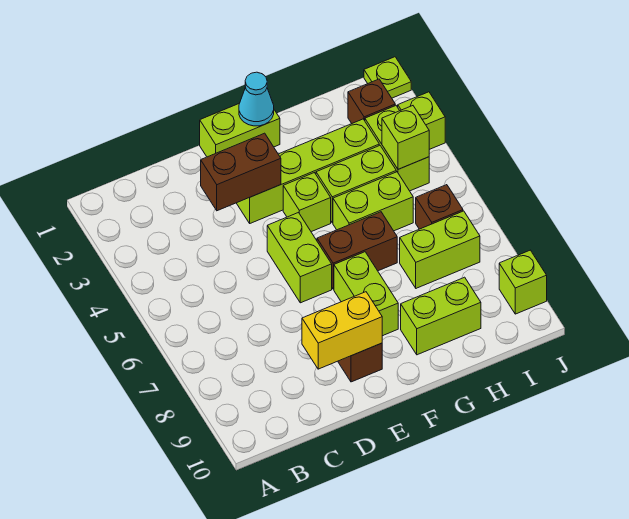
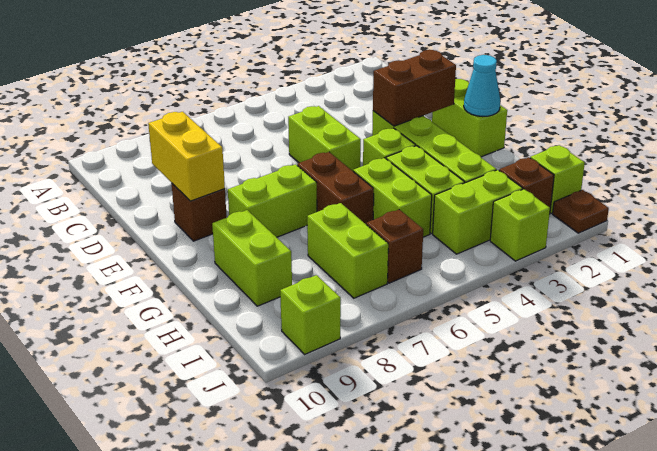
brown brick D3:E3 level 2 -> brown brick E2:E3 level 2
lime brick E5:E6 level 1 -> lime brick D5:E5 level 1
lime brick I4 level 2 -> lime brick I1 level 1
lime plate J1 level 1 -> brown plate J1 level 1

